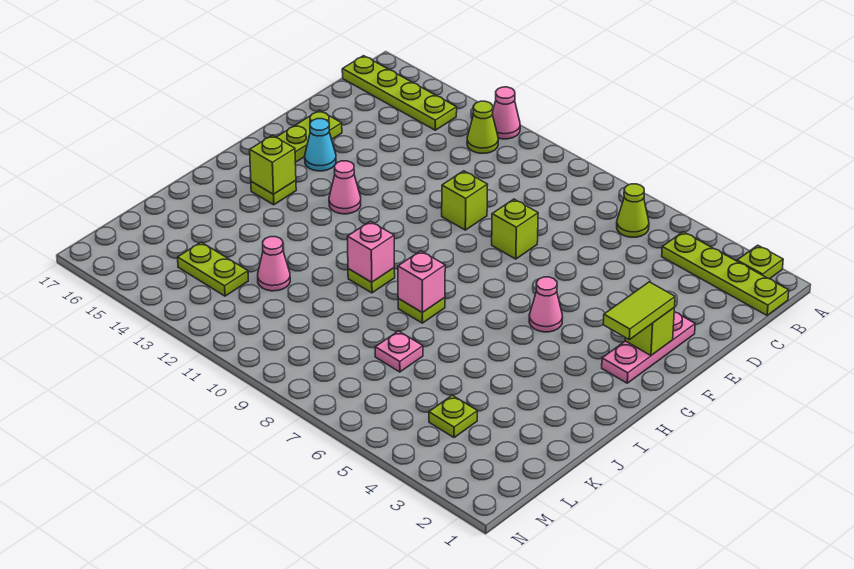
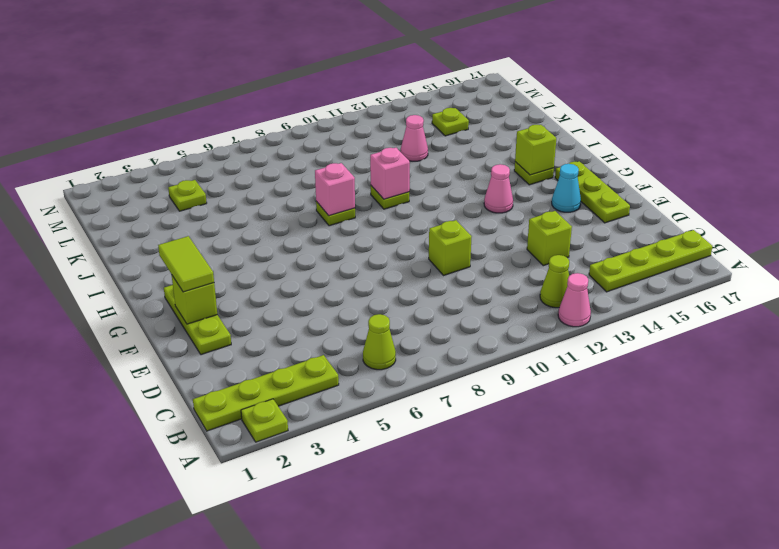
pink plate E2:G2 level 1 -> lime plate E2:G2 level 1
lime brick E8 level 1 -> lime brick D13 level 1
pink cone G5 level 1 -> none
pink plate K7 level 1 -> none
lime plate L13:L14 level 1 -> lime plate L14 level 1

